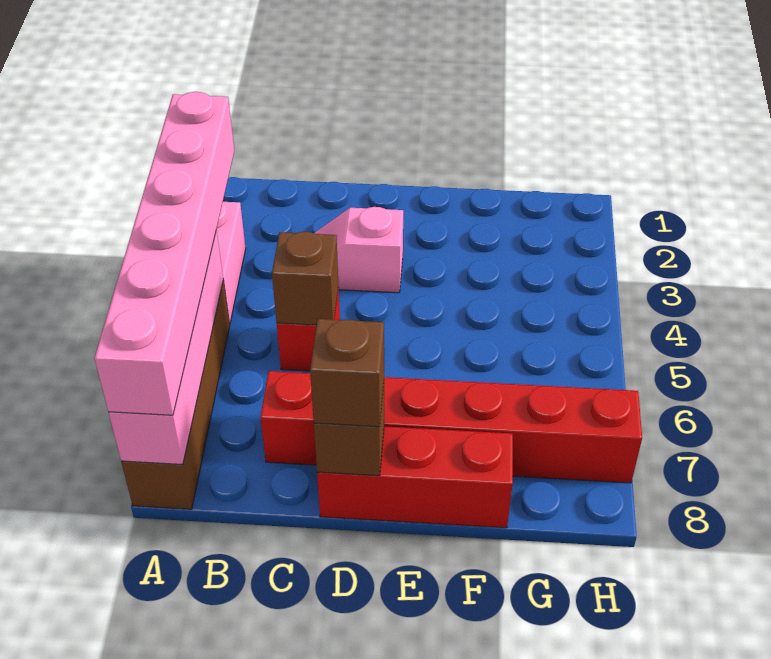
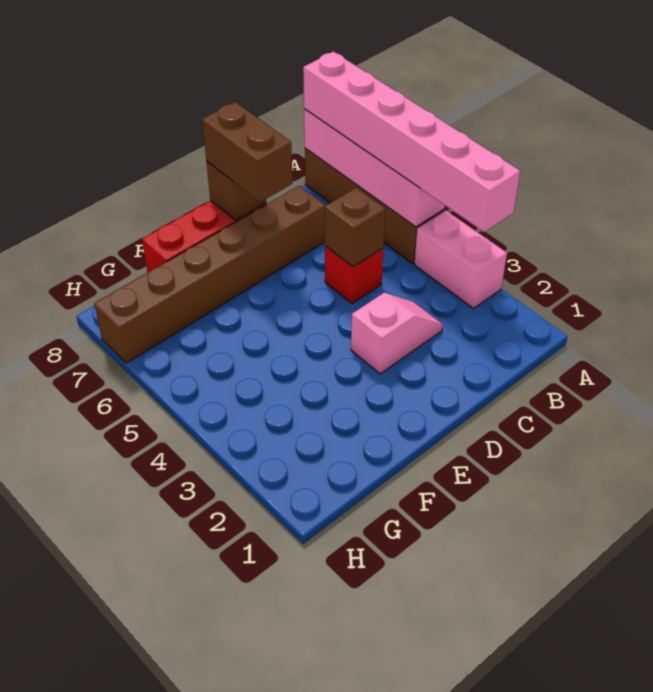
red brick C7:H7 level 1 -> brown brick C7:H7 level 1
brown brick D8 level 3 -> brown brick D7:D8 level 3

